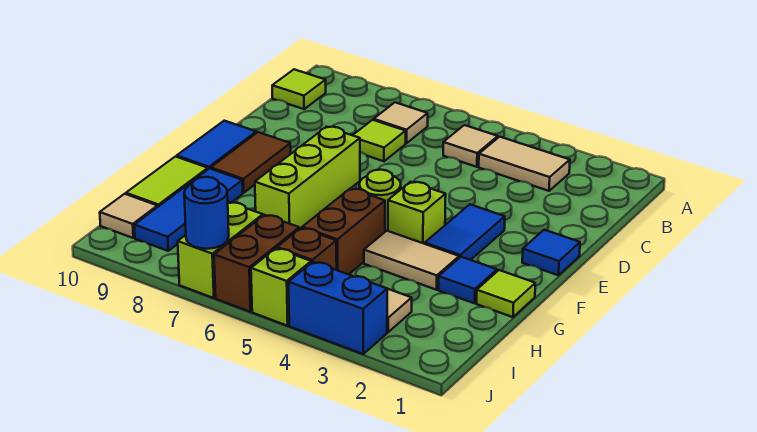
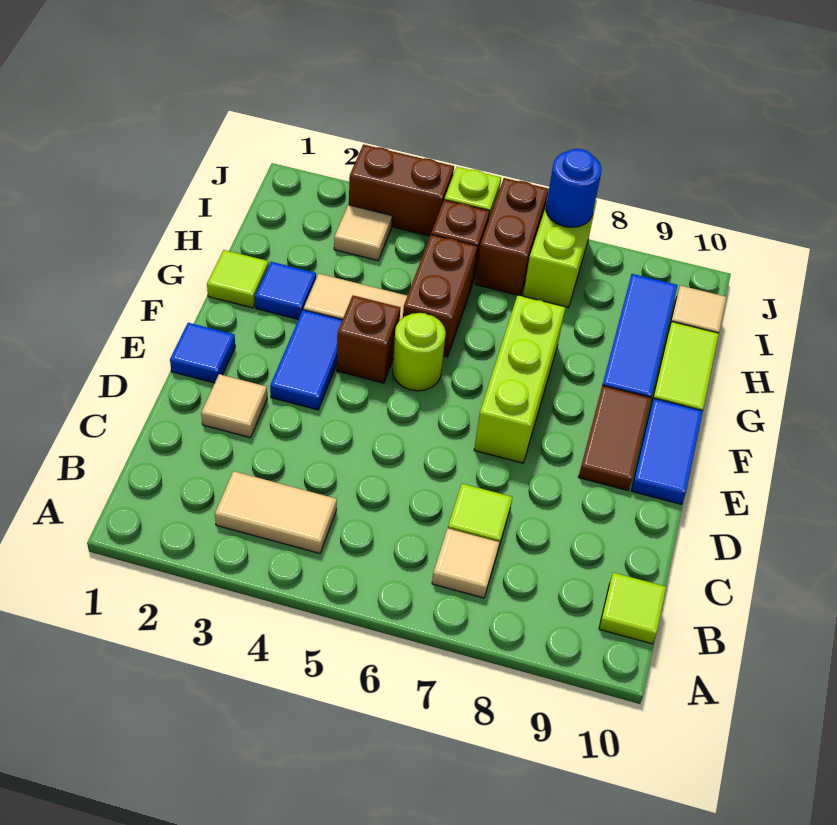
tan tile B5 level 1 -> tan tile D2 level 1
lime brick F4 level 1 -> brown brick F4 level 1
blue brick J3:J4 level 1 -> brown brick J3:J4 level 1

